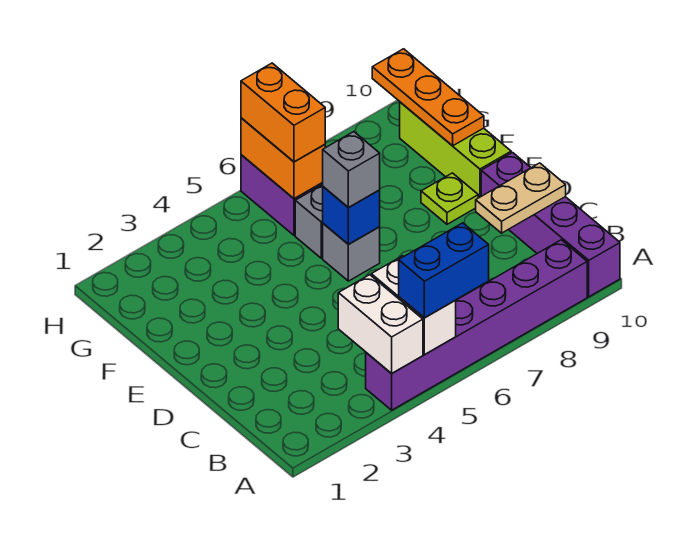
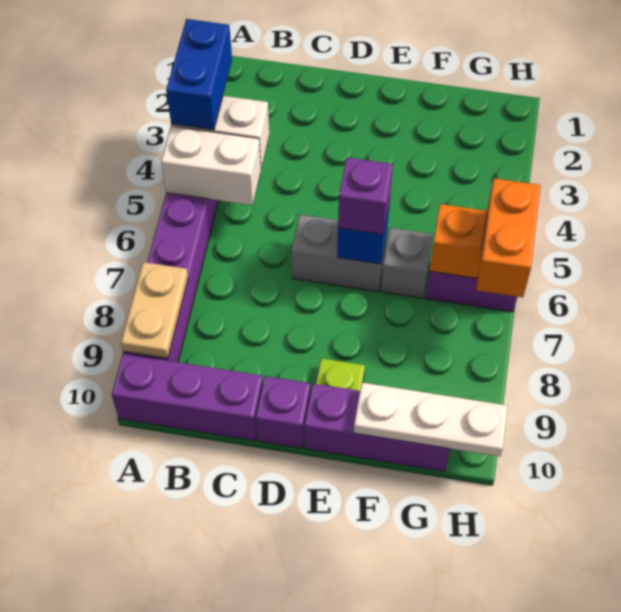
blue brick A5:A6 level 3 -> blue brick A3:A4 level 3
tan plate C9:C10 level 2 -> tan plate A8:A9 level 2
grey brick E6 level 1 -> grey brick D6:E6 level 1
grey brick E6 level 3 -> purple brick E6 level 3
lime brick E10:G10 level 1 -> purple brick E10:G10 level 1
orange plate F10:H10 level 2 -> white plate F10:H10 level 2
orange brick G6:H6 level 3 -> orange brick H6:H7 level 3

